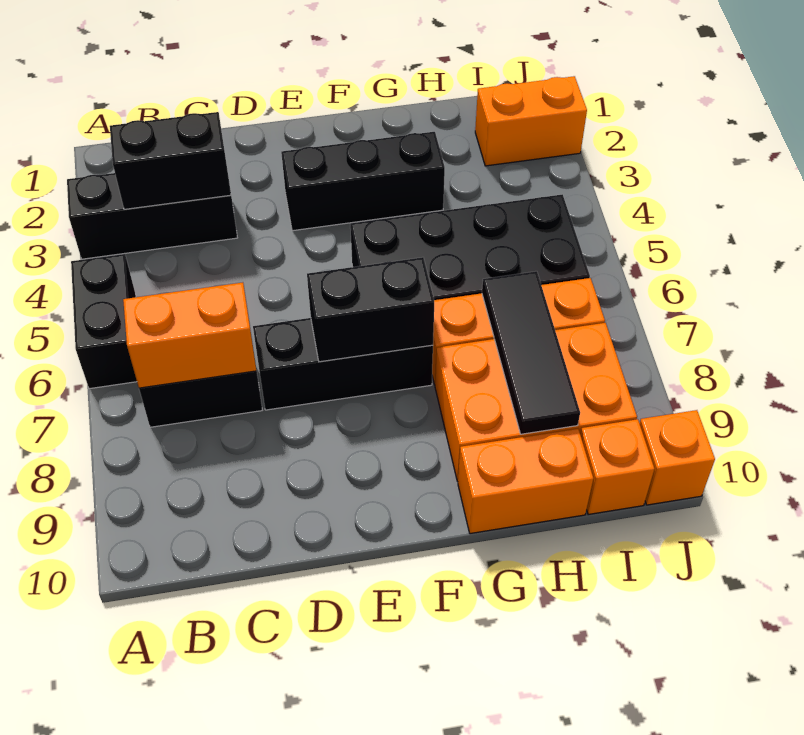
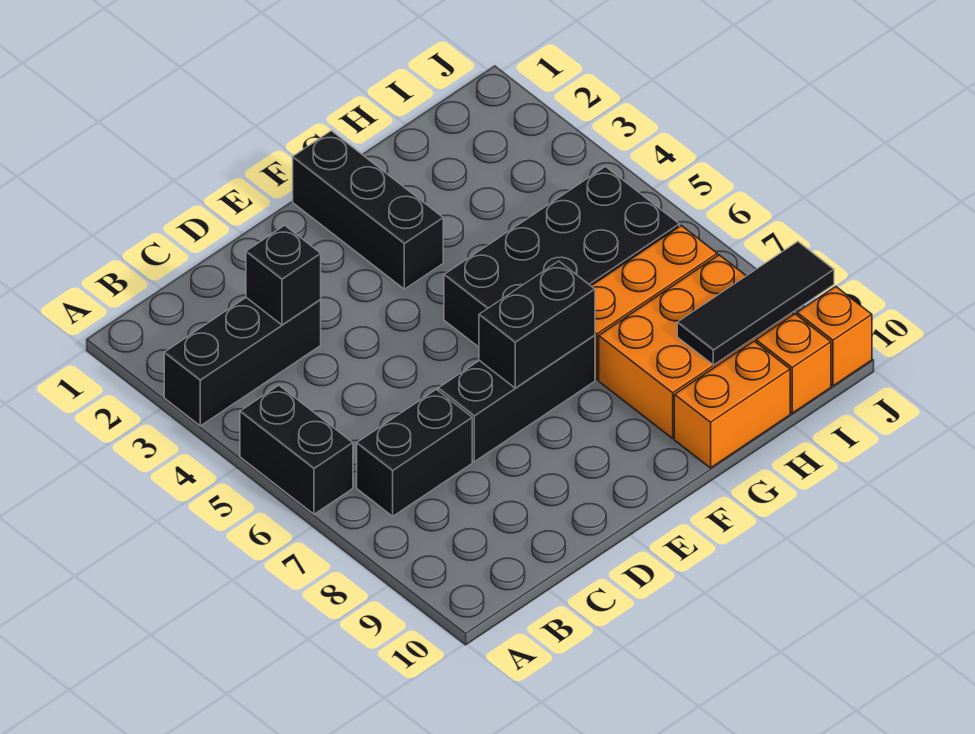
black brick B3:C3 level 2 -> black brick C3 level 2
orange brick B7:C7 level 2 -> none
black brick E3:G3 level 1 -> black brick F1:F3 level 1
black tile H7:H9 level 2 -> black tile H9:J9 level 2
orange brick I2:J2 level 1 -> none

